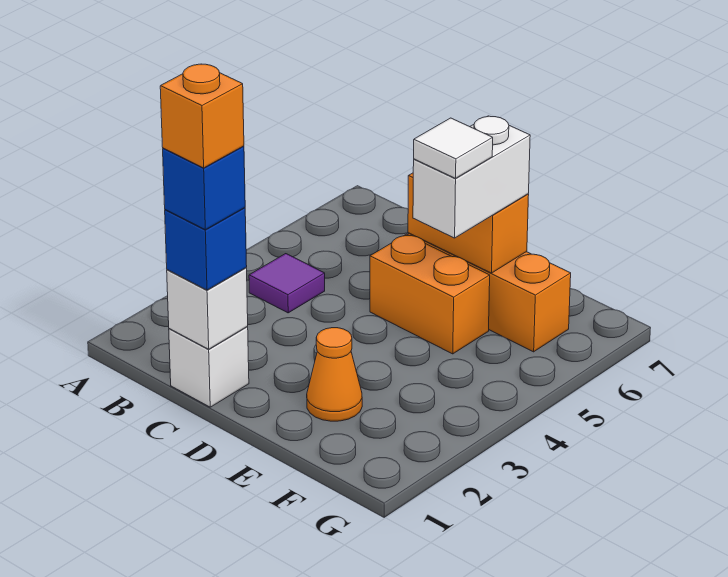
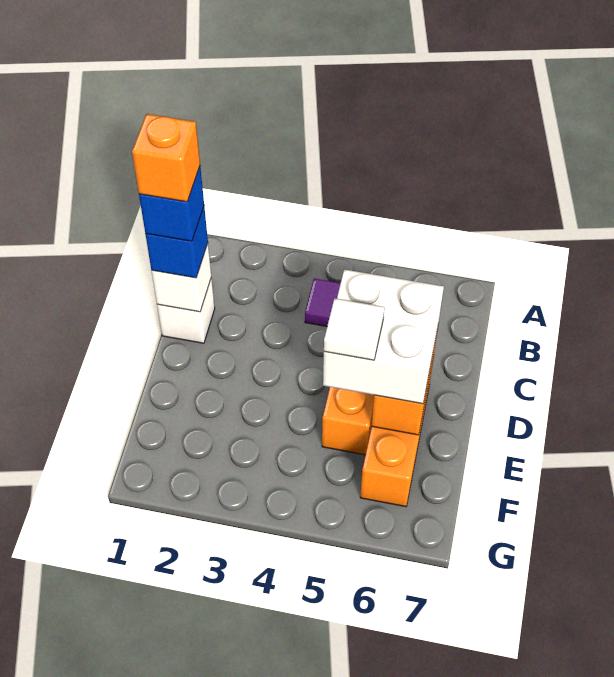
orange cone E2 level 1 -> none
white brick E5:E6 level 3 -> white brick D5:E6 level 3

